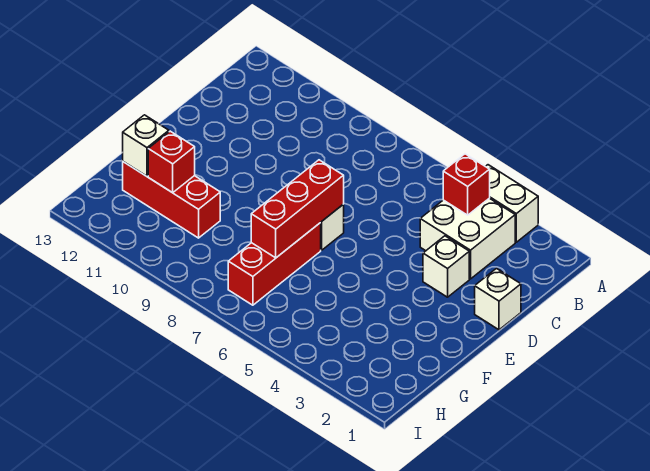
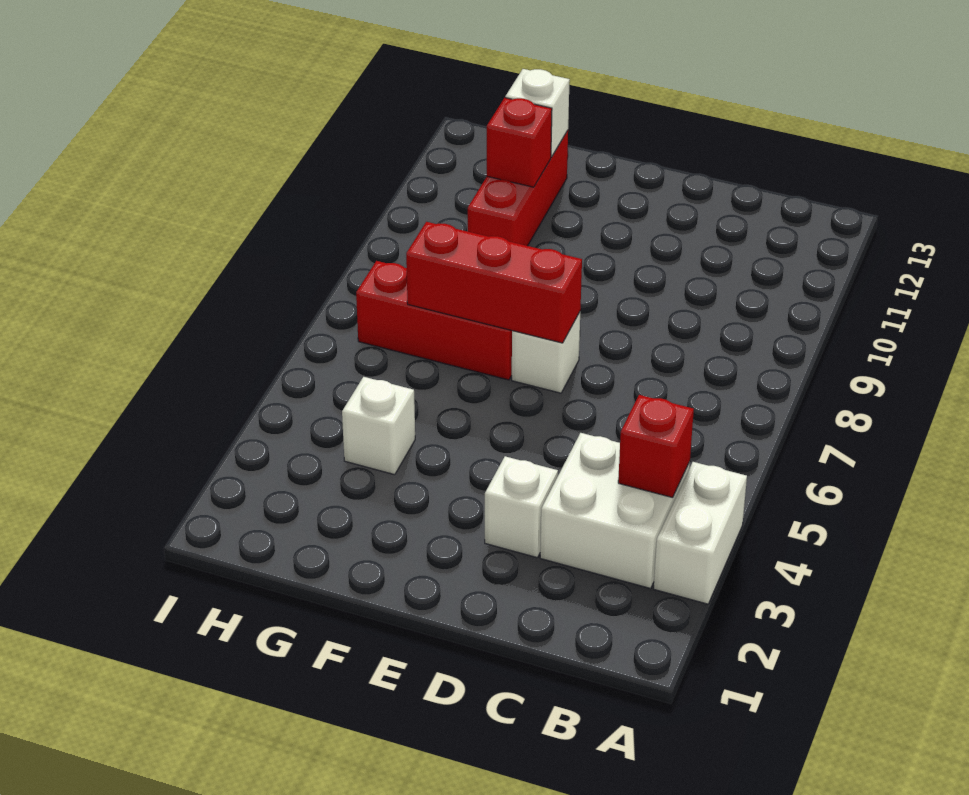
white brick D1 level 1 -> white brick G4 level 1

